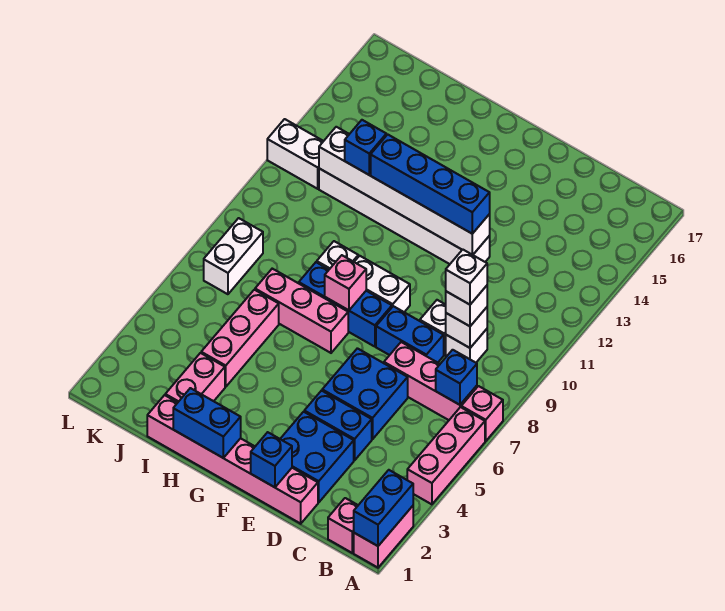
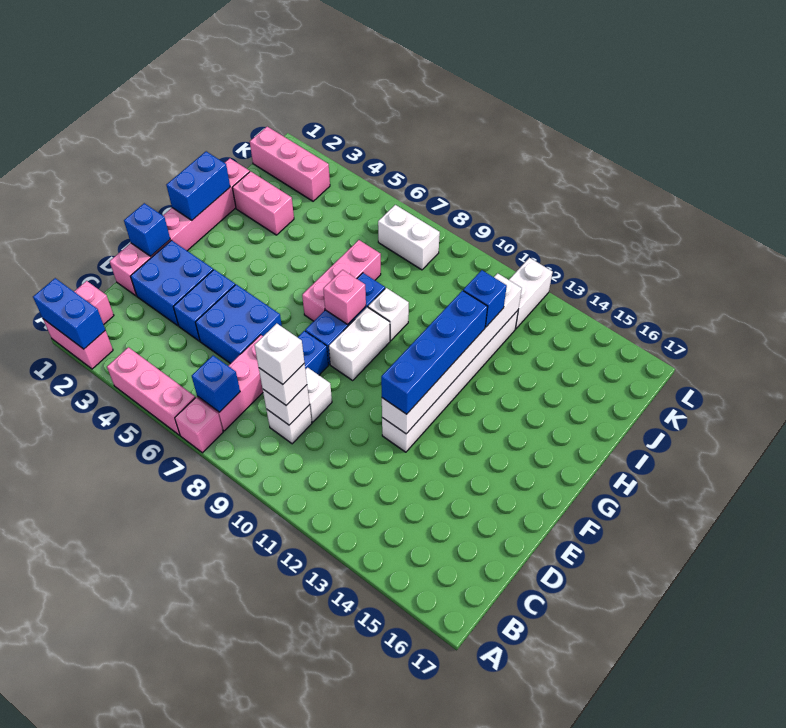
pink brick I4:I6 level 1 -> pink brick K1:K3 level 1

